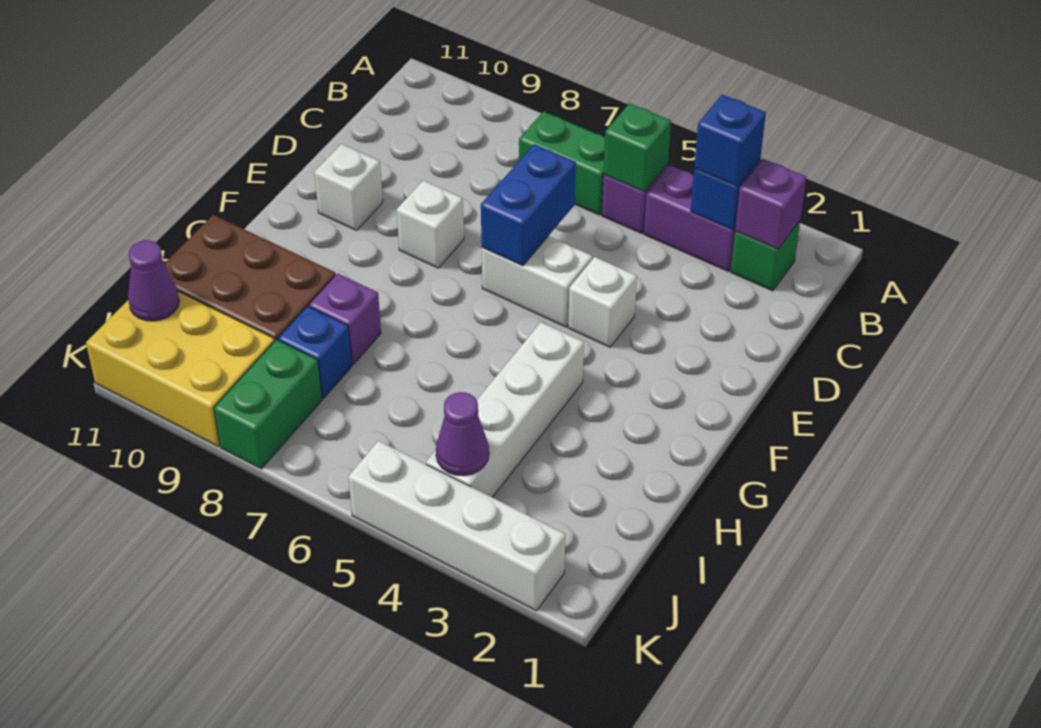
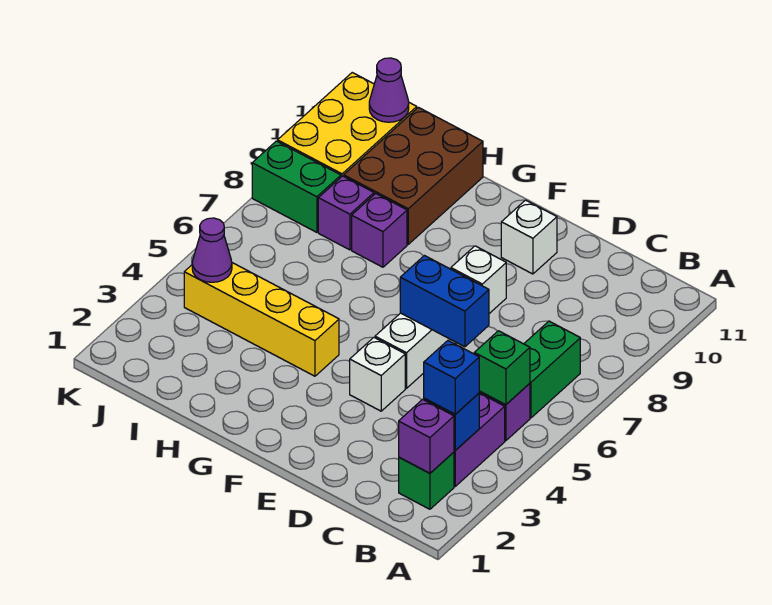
white brick G4:J4 level 1 -> yellow brick G4:J4 level 1
blue brick I8 level 1 -> purple brick I8 level 1
white brick K2:K5 level 1 -> none

